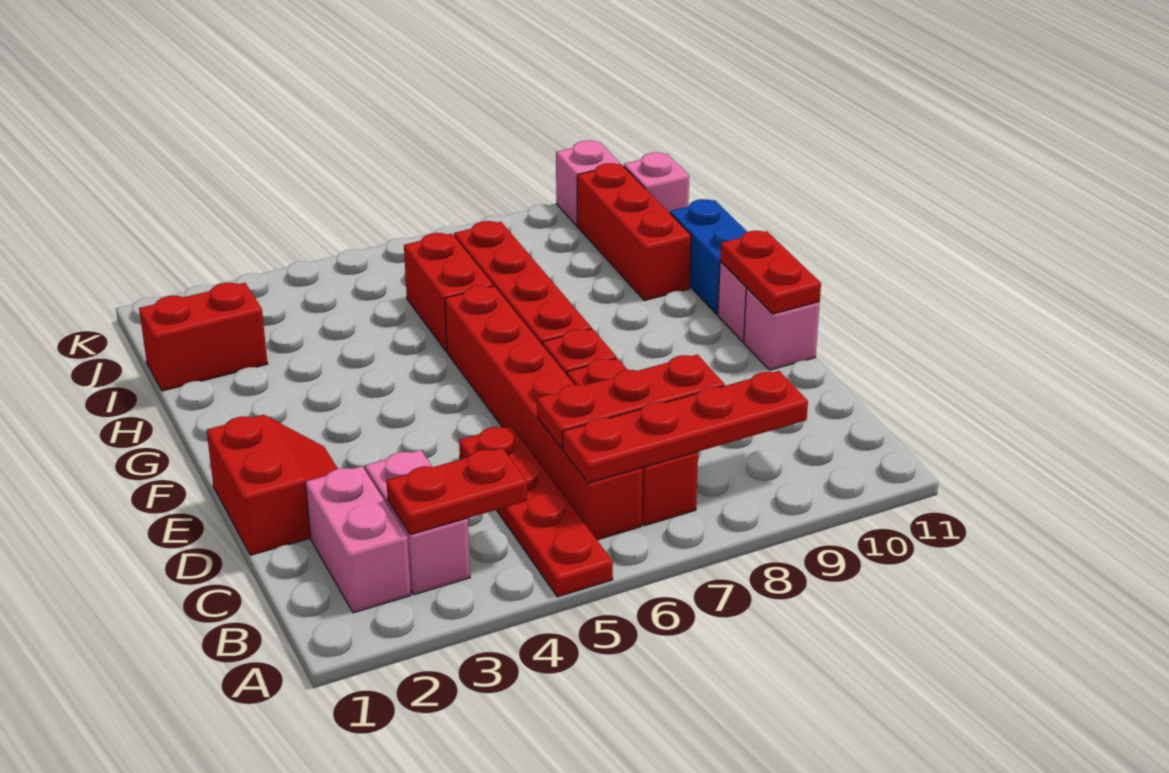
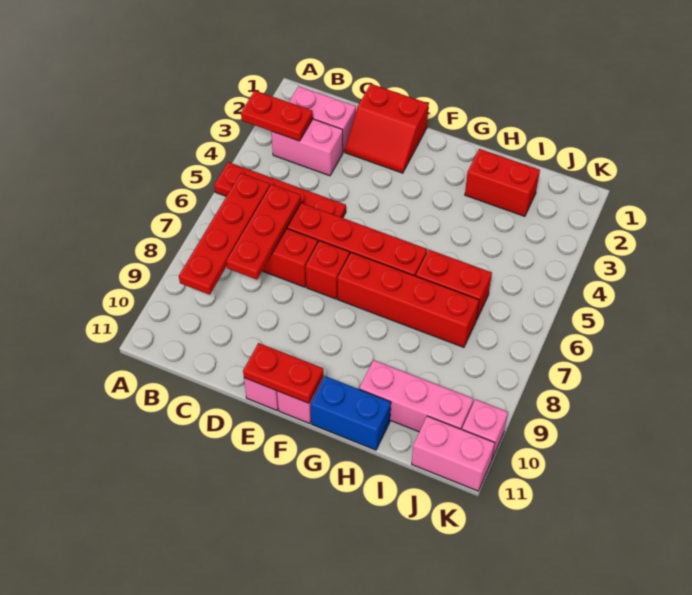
red plate B3:B4 level 2 -> red plate A3:B3 level 2
red brick H10:J10 level 1 -> pink brick H10:J10 level 1
red brick I1:I2 level 1 -> red brick H2:I2 level 1
pink brick J11 level 1 -> pink brick J11:K11 level 1

